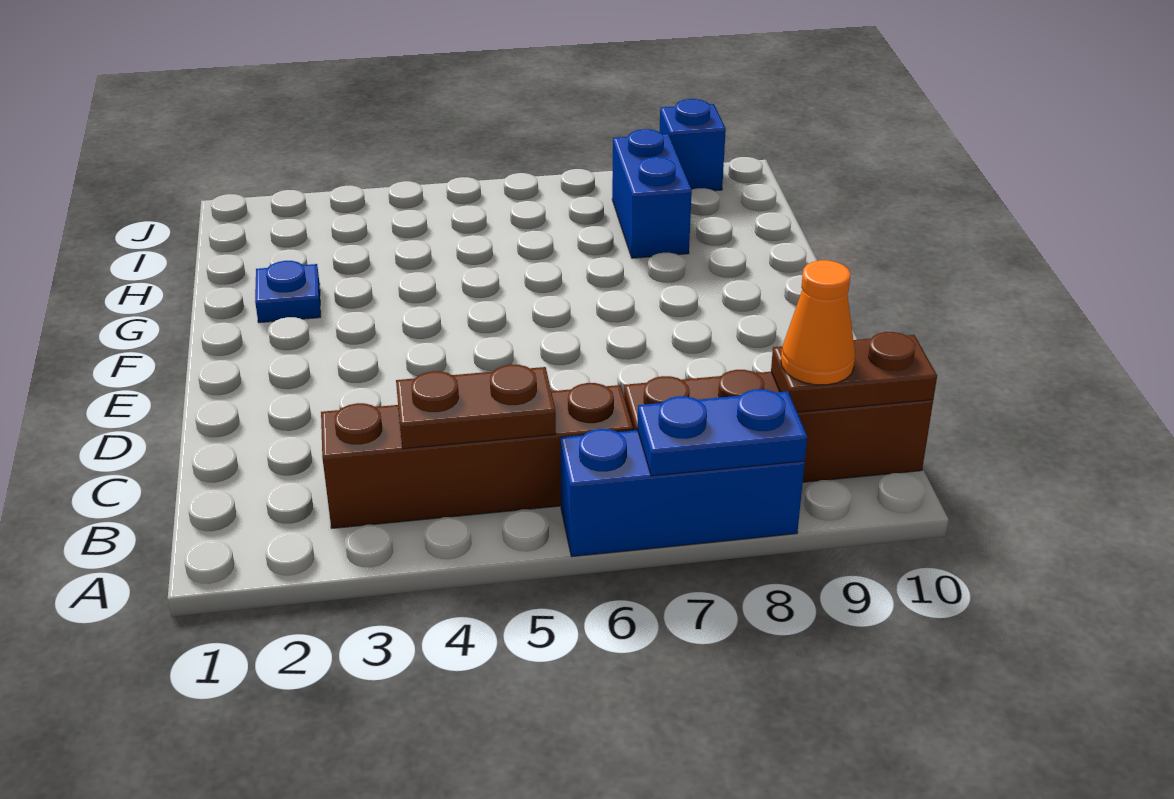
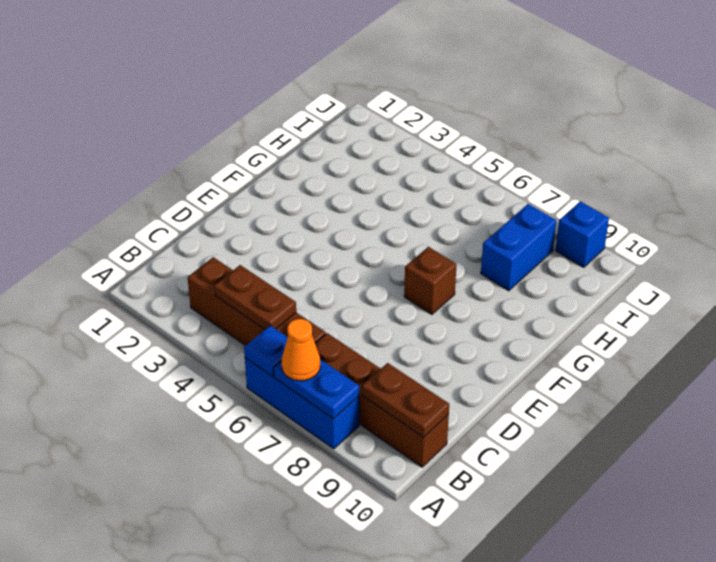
orange cone B9 level 3 -> orange cone A7 level 3
none -> brown brick F7 level 1
blue plate G2 level 1 -> blue plate A6 level 2

